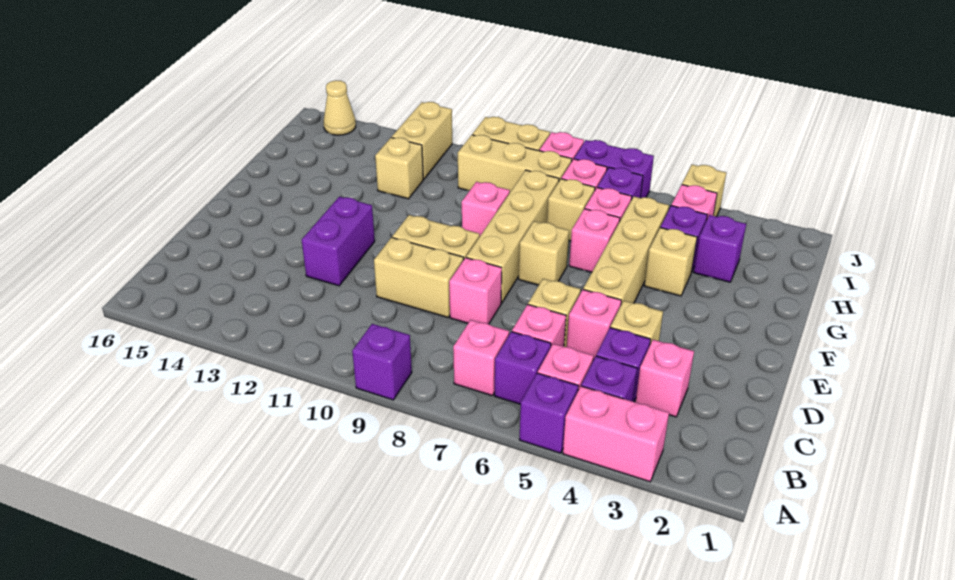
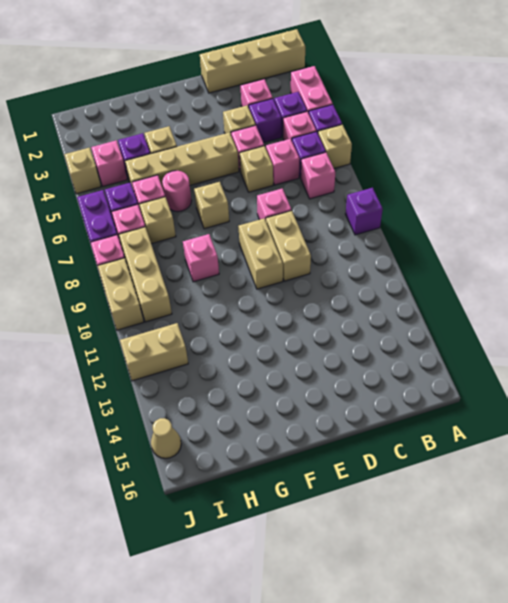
purple brick D12:E12 level 1 -> none
tan brick E8:H8 level 1 -> tan brick A1:D1 level 1
pink brick G6 level 1 -> pink round brick G6 level 1
purple brick H3 level 1 -> none
tan brick H12 level 1 -> tan brick A6 level 1

